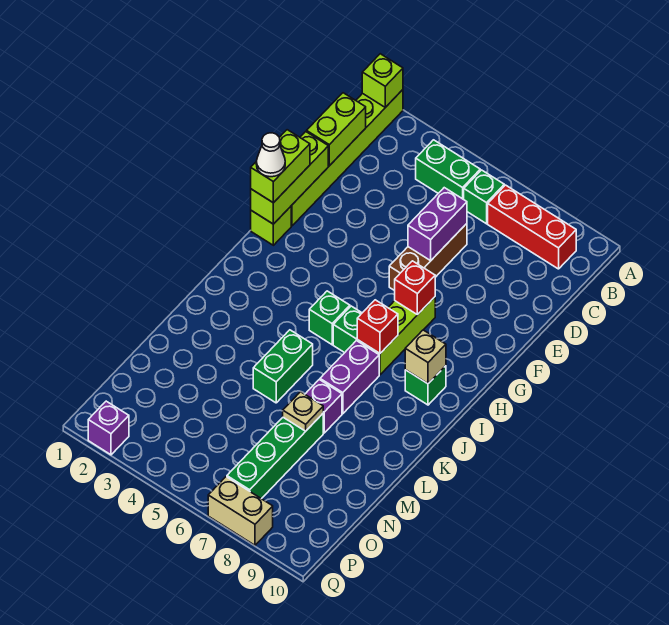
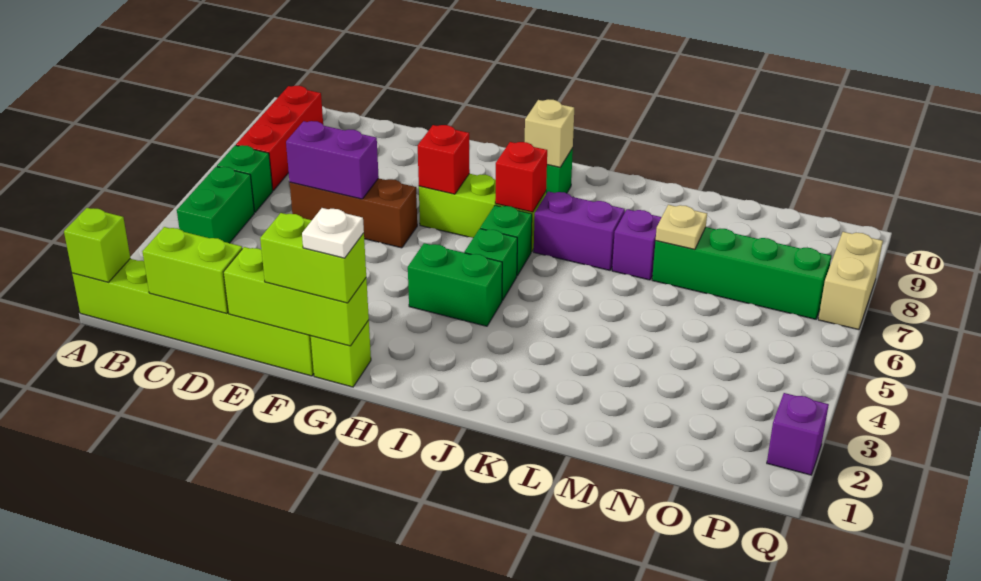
white cone G1 level 4 -> white plate G1 level 4
green brick K5:L5 level 1 -> green brick H4:I4 level 1

